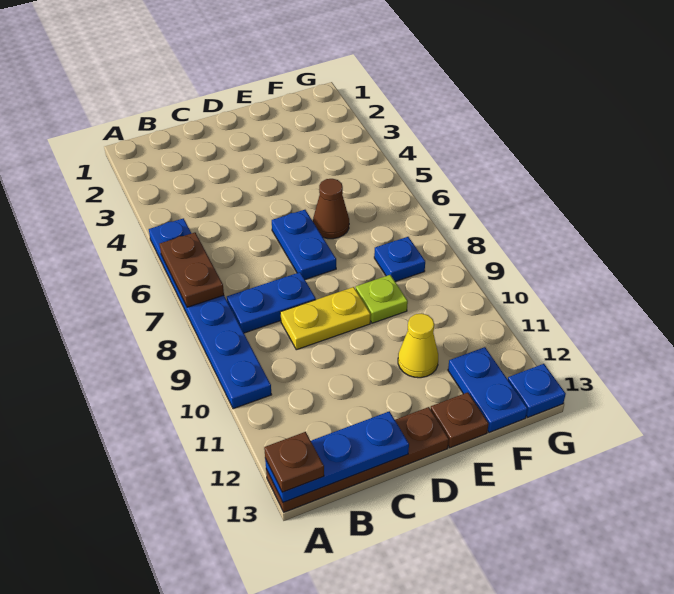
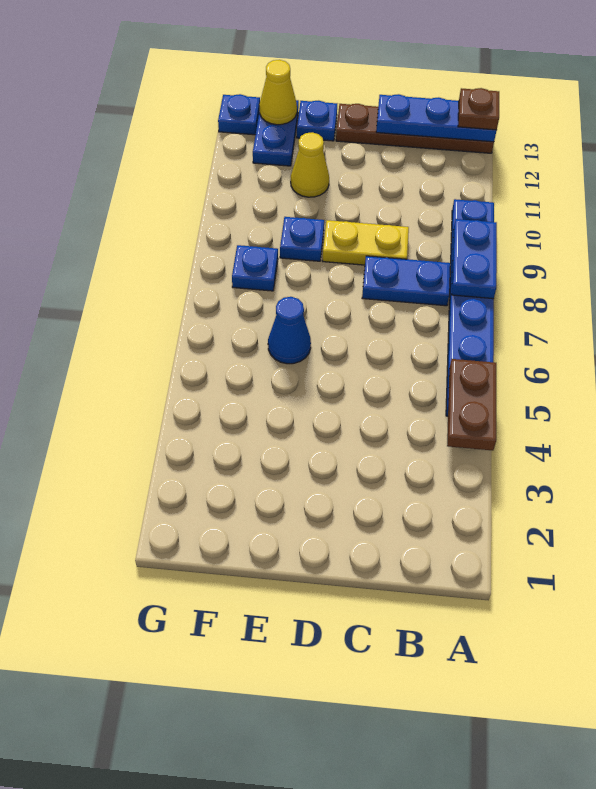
brown plate A6:A7 level 2 -> brown plate A4:A5 level 2
blue plate D6:D7 level 1 -> blue plate A8:A9 level 2
brown cone E6 level 1 -> blue cone E6 level 1
lime plate E9 level 1 -> blue plate E9 level 1
brown plate E13 level 1 -> blue plate E13 level 1
none -> yellow cone F13 level 2

